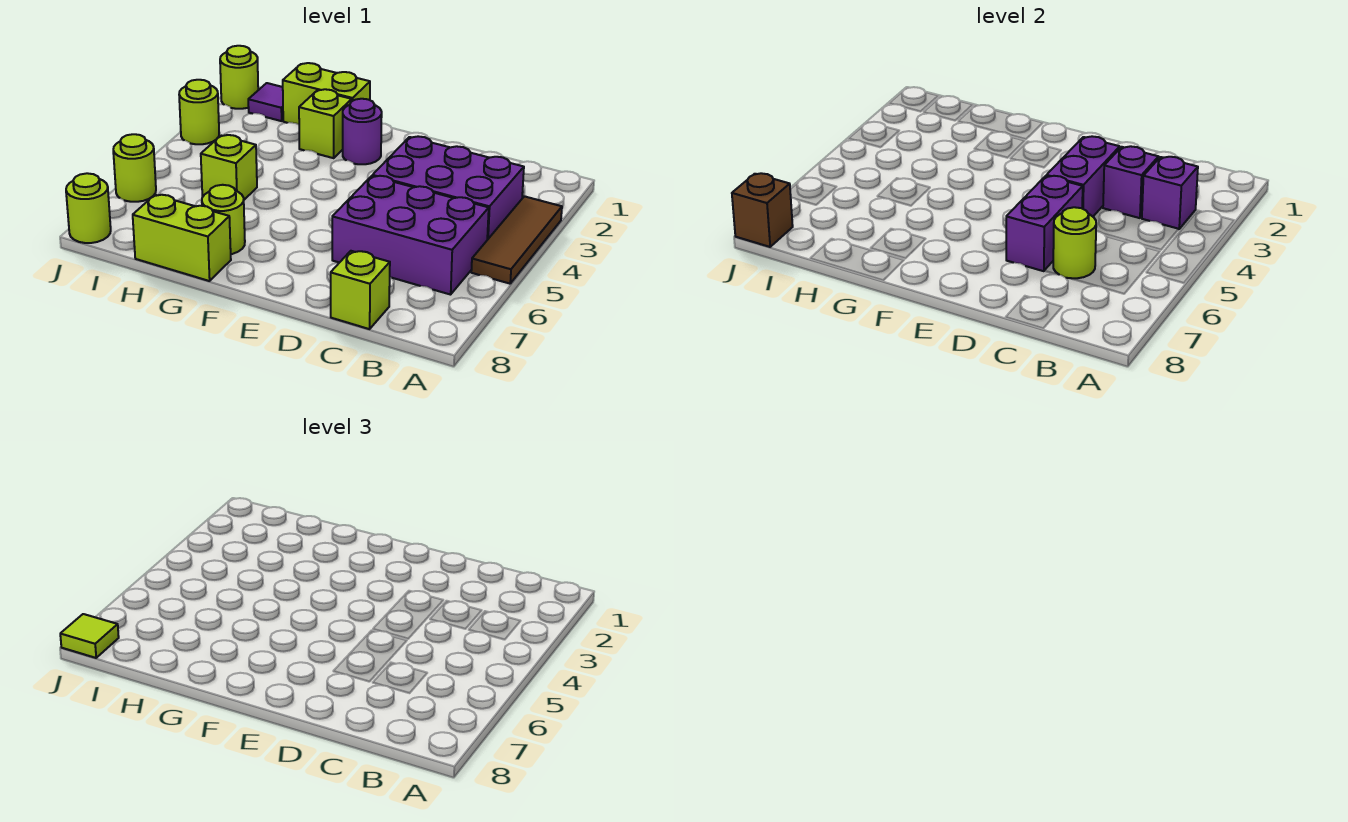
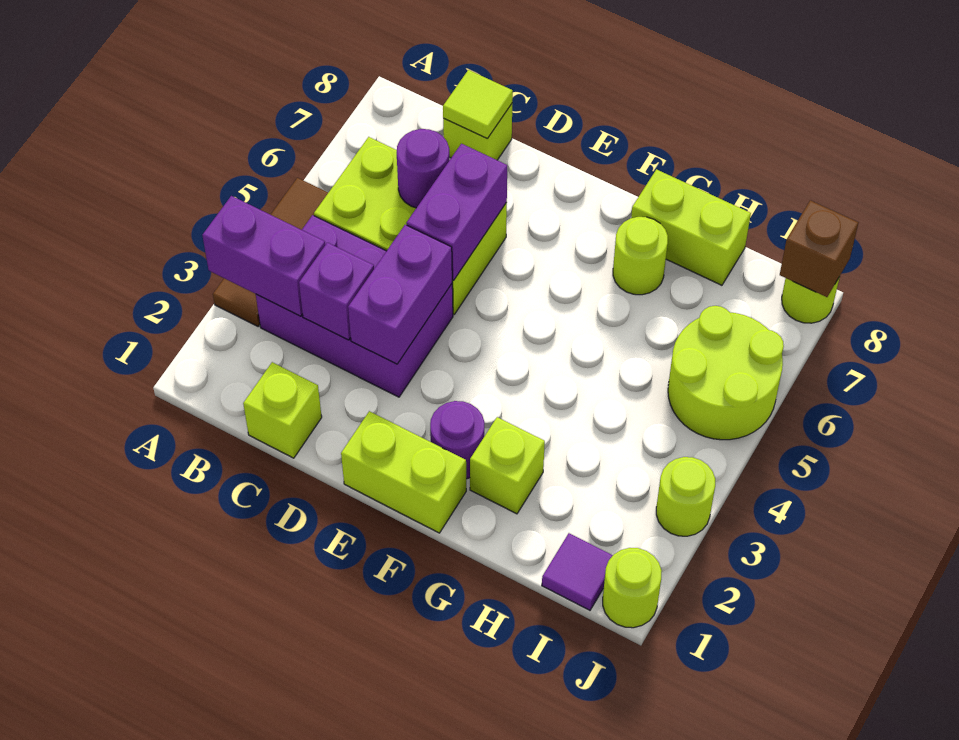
purple brick B3 level 2 -> purple brick A3:B3 level 2
purple brick B5:D6 level 1 -> lime brick B5:D6 level 1
lime round brick C6 level 2 -> purple round brick C6 level 2
lime brick G1:H1 level 1 -> lime brick E1:F1 level 1
lime brick H5 level 1 -> lime brick C1 level 1
lime round brick J6 level 1 -> lime round brick I5:J6 level 1
lime tile J8 level 3 -> lime tile C8 level 2

